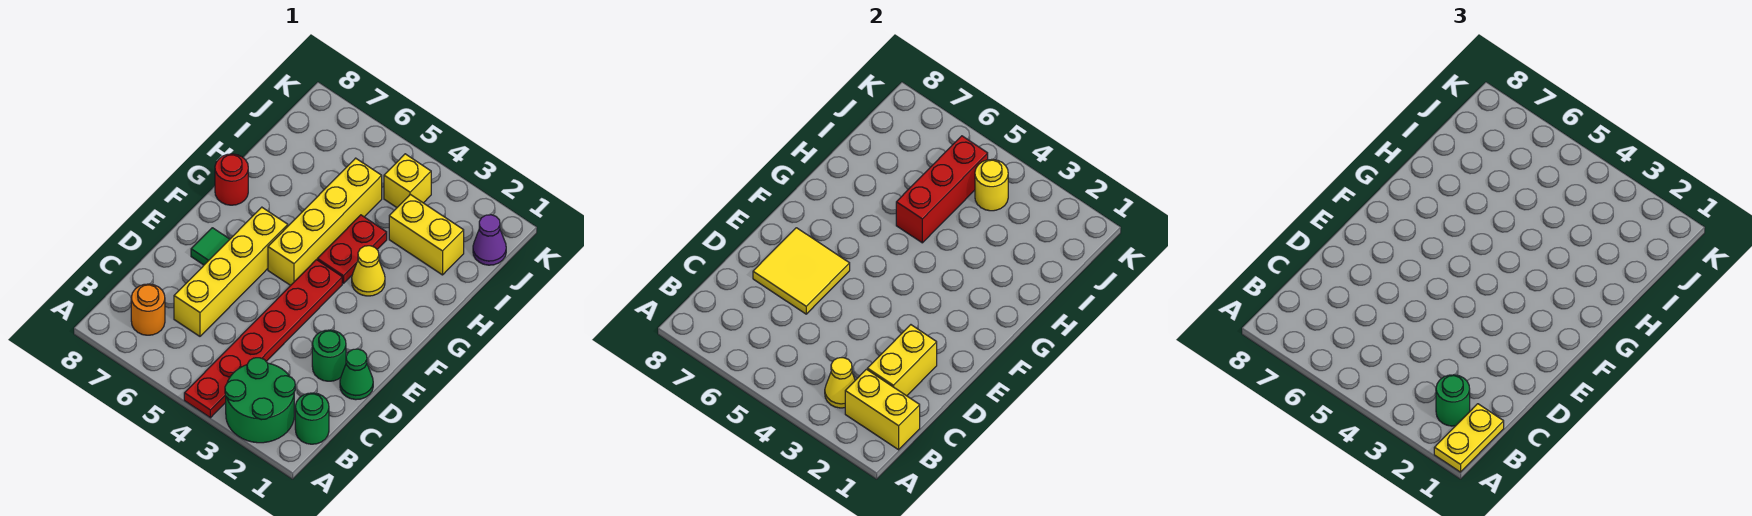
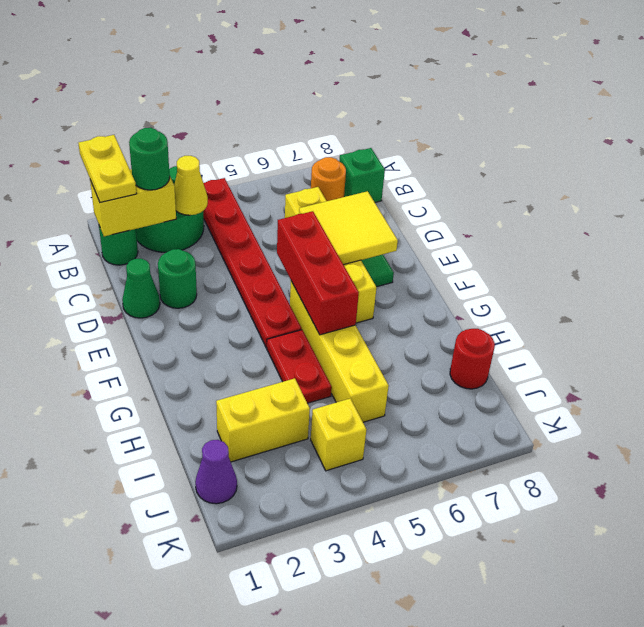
none -> green brick B8 level 1
yellow brick C2:D2 level 2 -> none
yellow cone G3 level 1 -> none
red round brick G8 level 1 -> red round brick I8 level 1
red brick H5:J5 level 2 -> red brick E5:G5 level 2
yellow round brick J4 level 2 -> none

